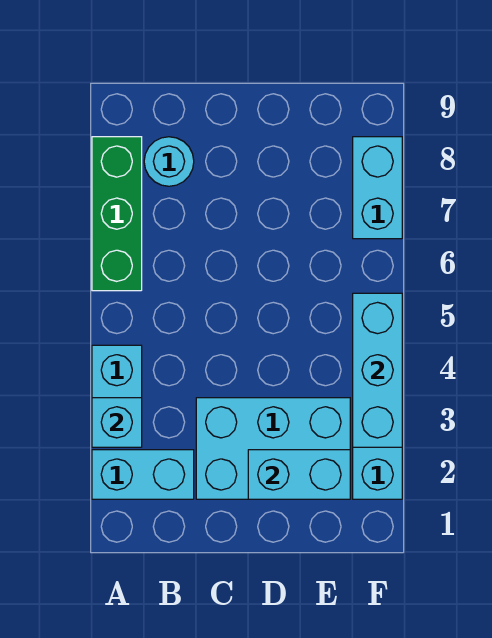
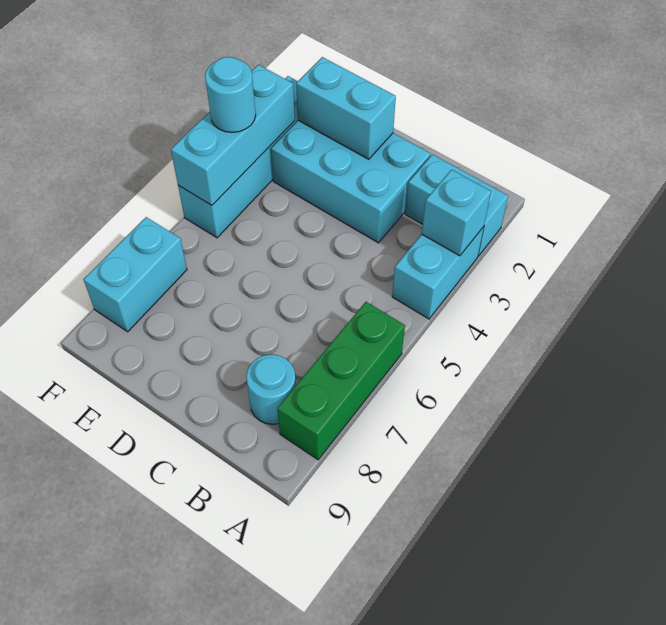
none -> cyan round brick F4 level 3

